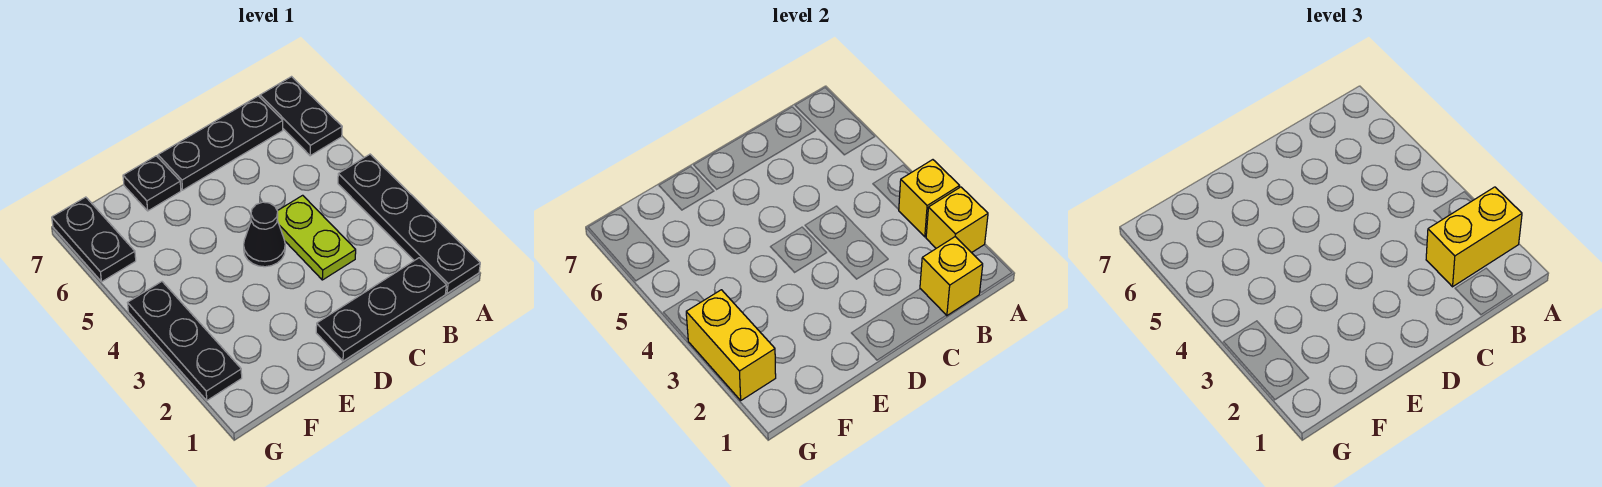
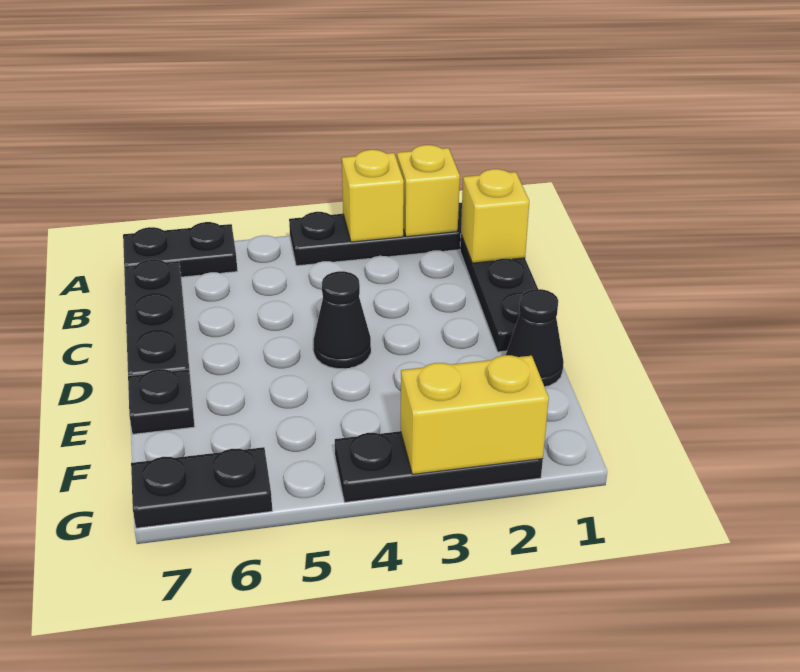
yellow brick A2:B2 level 3 -> none
lime plate C3:C4 level 1 -> none
none -> black cone E1 level 1

